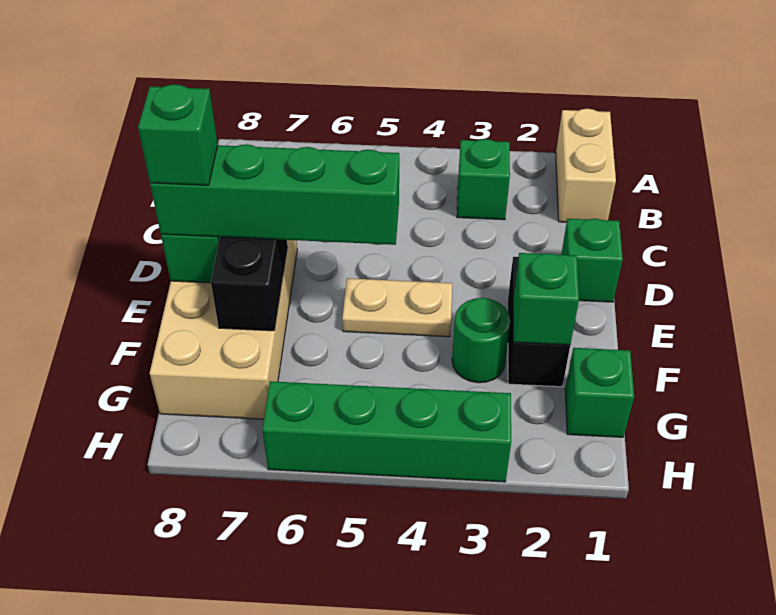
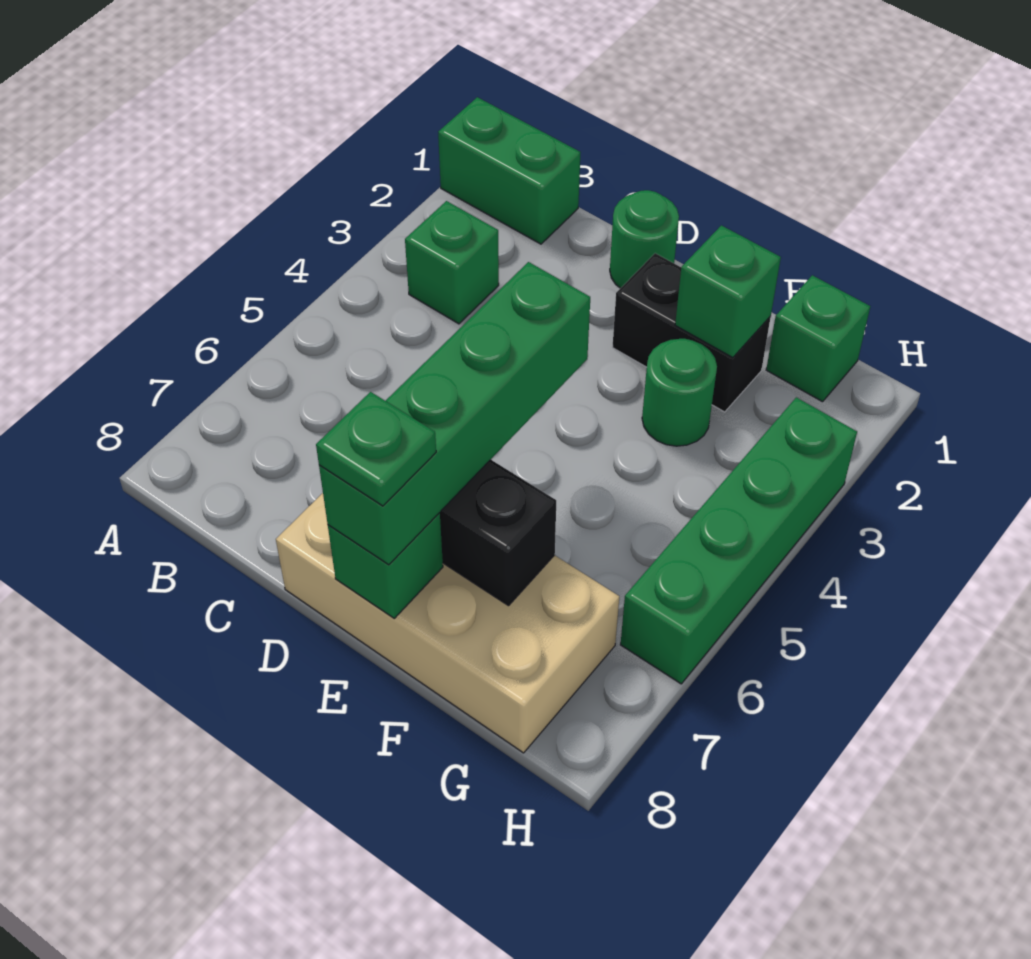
tan brick A1:B1 level 1 -> green brick A1:B1 level 1
green brick D1 level 1 -> green round brick D1 level 1
tan plate E4:E5 level 1 -> none
green brick E8 level 4 -> green plate E8 level 4

